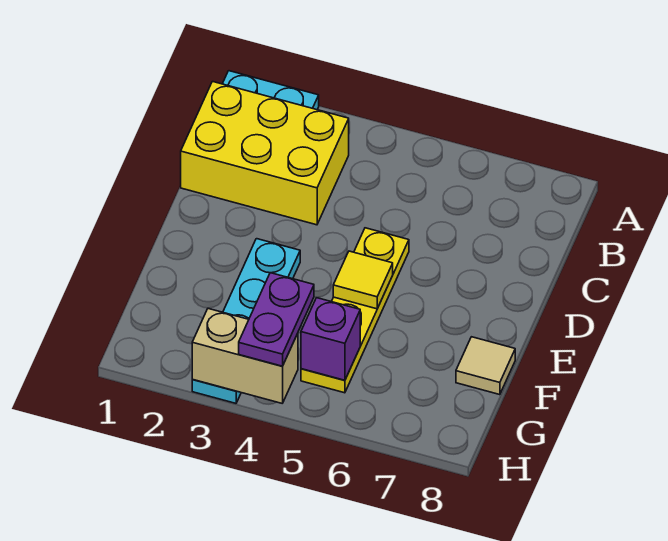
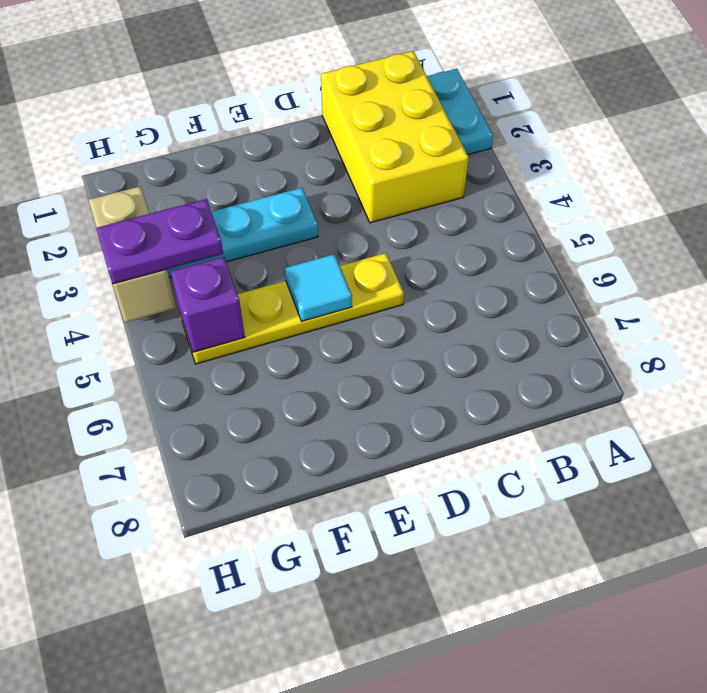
yellow tile E5 level 2 -> cyan tile E5 level 2
tan tile F8 level 1 -> none

